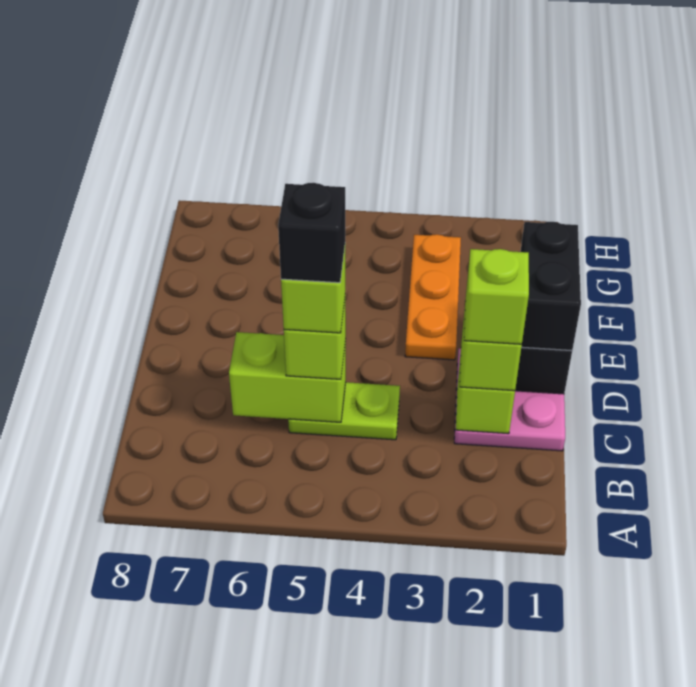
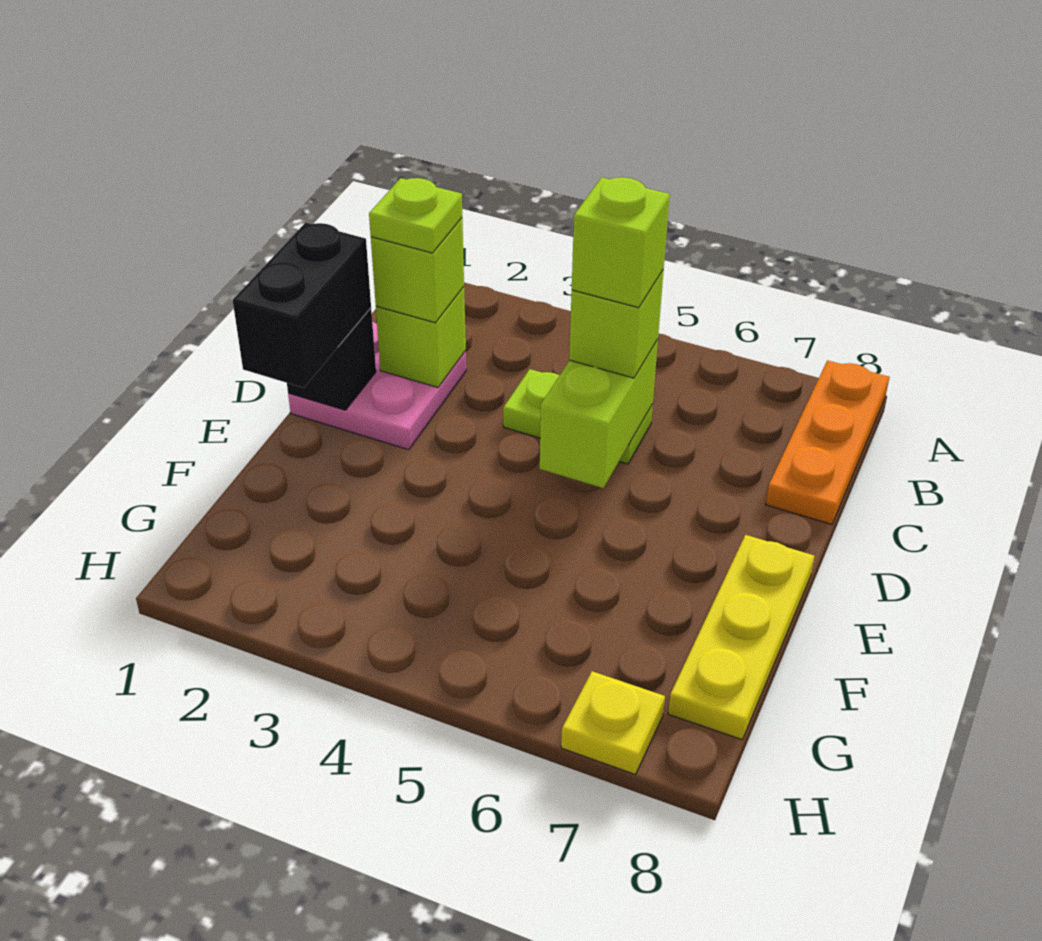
lime brick C2 level 4 -> lime plate C2 level 4
lime brick C5:C6 level 2 -> lime brick C5:D5 level 2
black brick C5 level 5 -> none
orange plate E3:G3 level 1 -> orange plate A8:C8 level 1
none -> yellow plate E8:G8 level 1
none -> yellow plate H7 level 1

